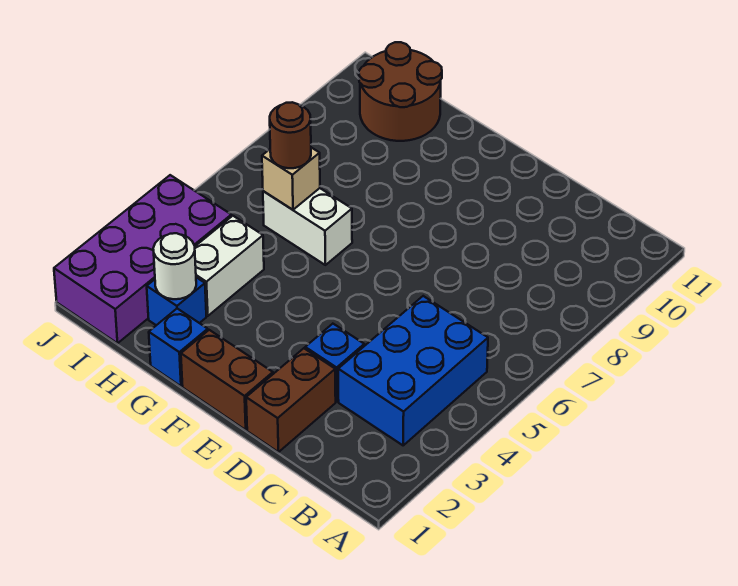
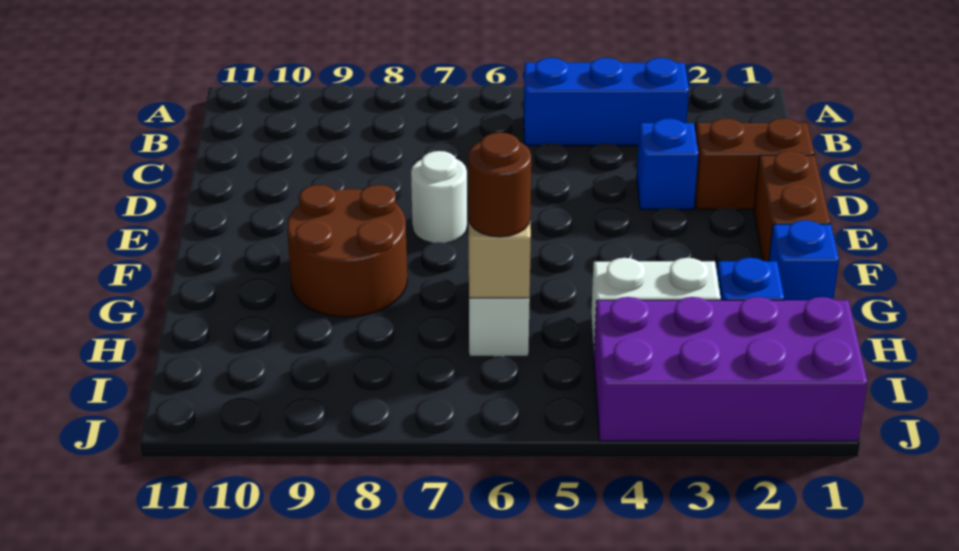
blue brick B3:C5 level 1 -> blue brick B3:B5 level 1
white round brick H2 level 2 -> white round brick E7 level 1
brown round brick H10:I11 level 1 -> brown round brick F8:G9 level 1

